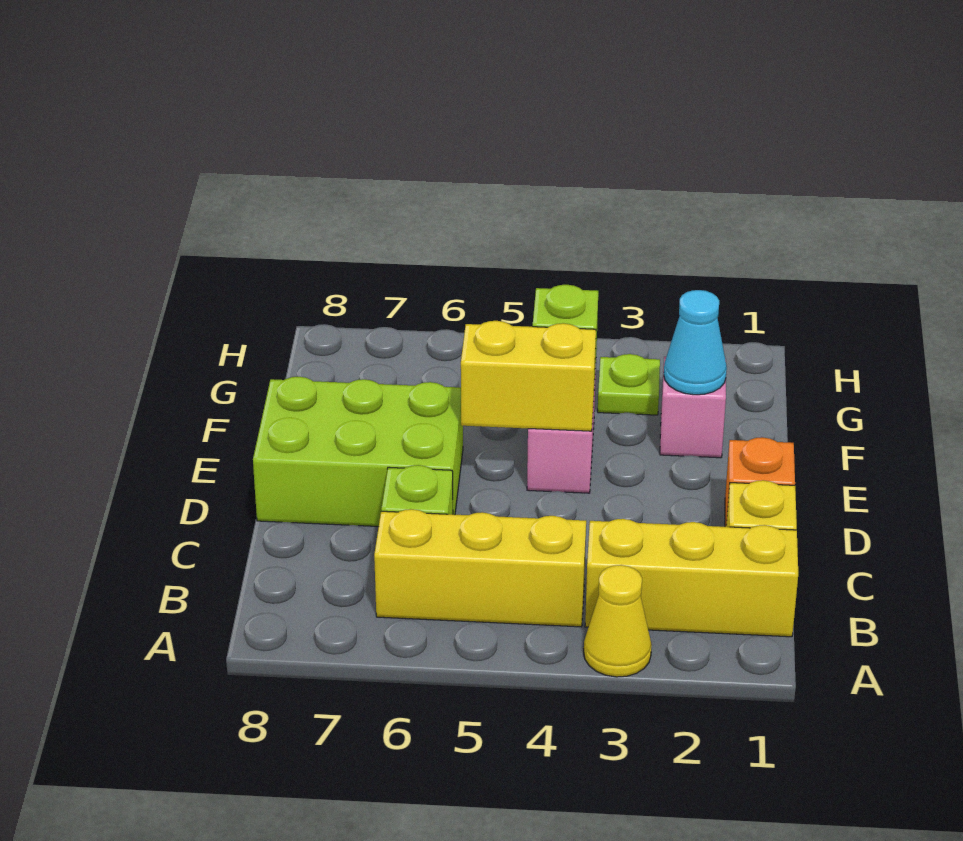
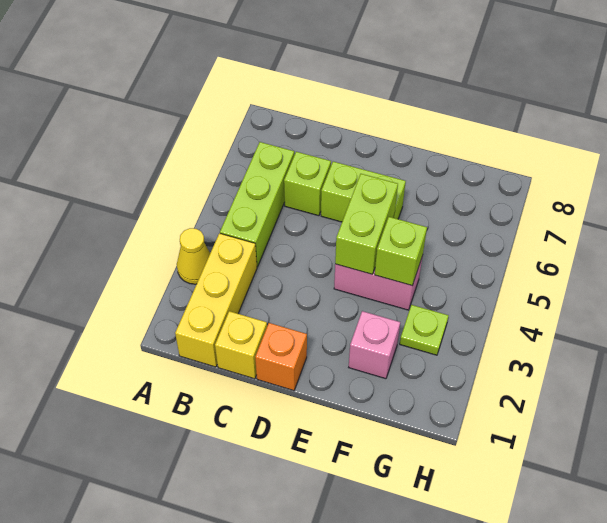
yellow brick B4:B6 level 1 -> lime brick B4:B6 level 1
lime brick D6:E8 level 1 -> lime brick D6:E6 level 1
yellow brick E4:E5 level 2 -> lime brick E4:E5 level 2
cyan cone F2 level 2 -> none

